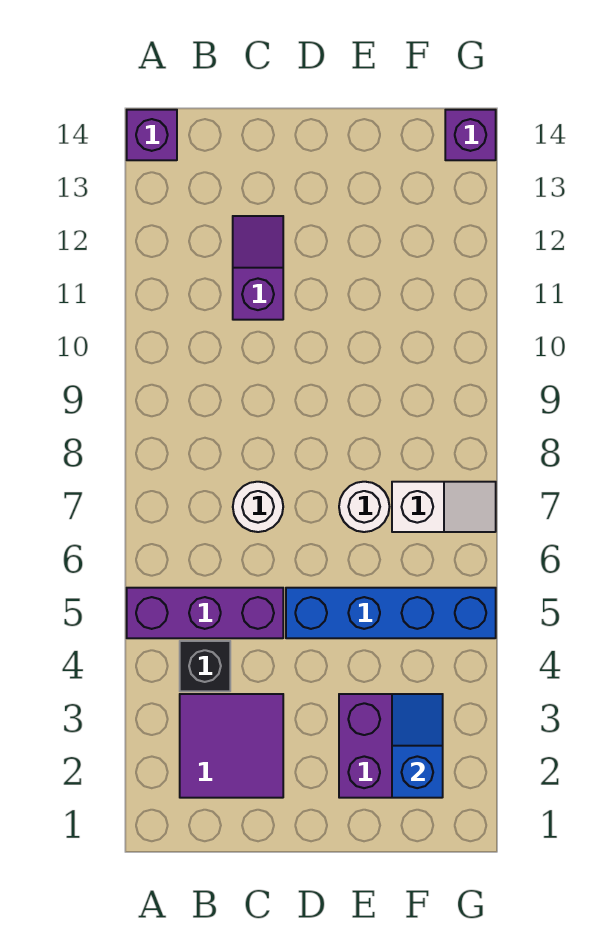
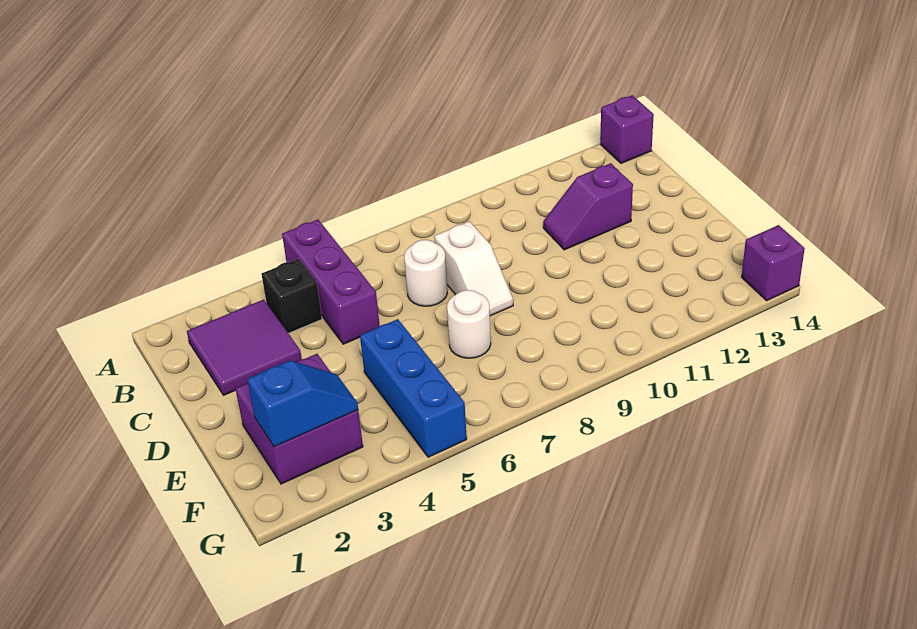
purple slope C11:C12 level 1 top 11 -> purple slope C11:C12 level 1 top 12
blue brick D5:G5 level 1 -> blue brick E5:G5 level 1
white slope F7:G7 level 1 top F -> white slope C8:D8 level 1 top C

